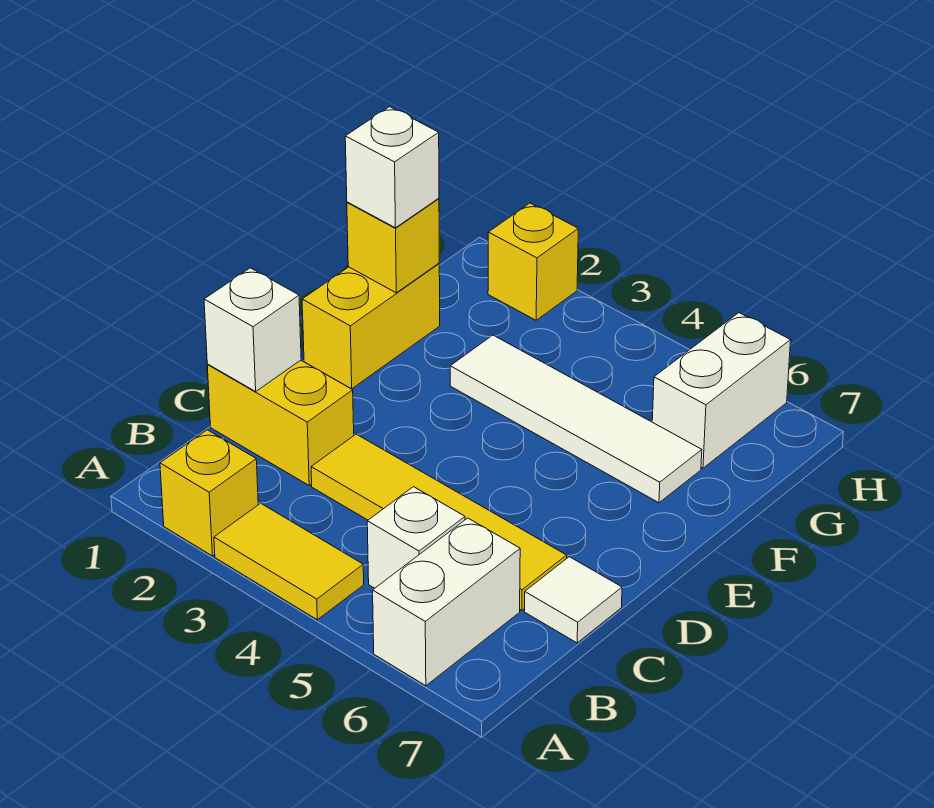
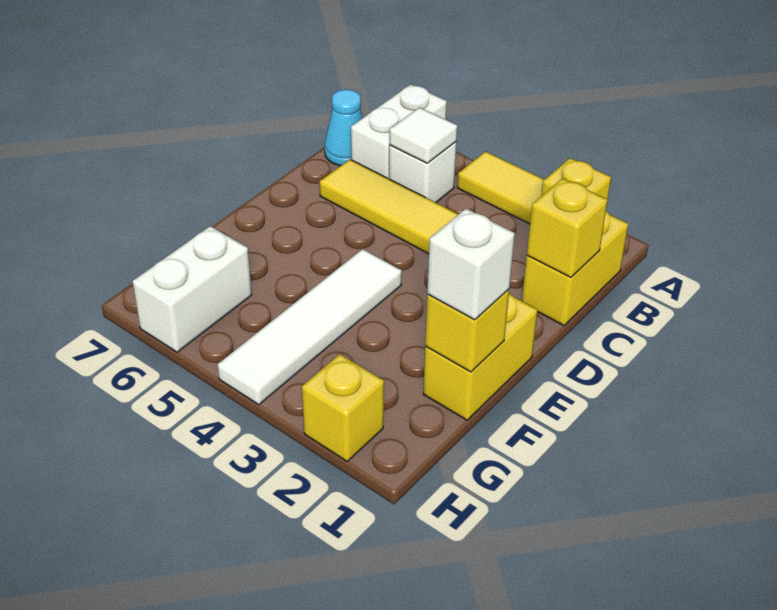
none -> cyan cone B7 level 1
yellow brick C1:C2 level 1 -> yellow brick B1:C1 level 1
white brick C1 level 2 -> yellow brick C1 level 2
white tile C7 level 1 -> white tile B5 level 2
white tile F3:F6 level 1 -> white tile E4:H4 level 1

